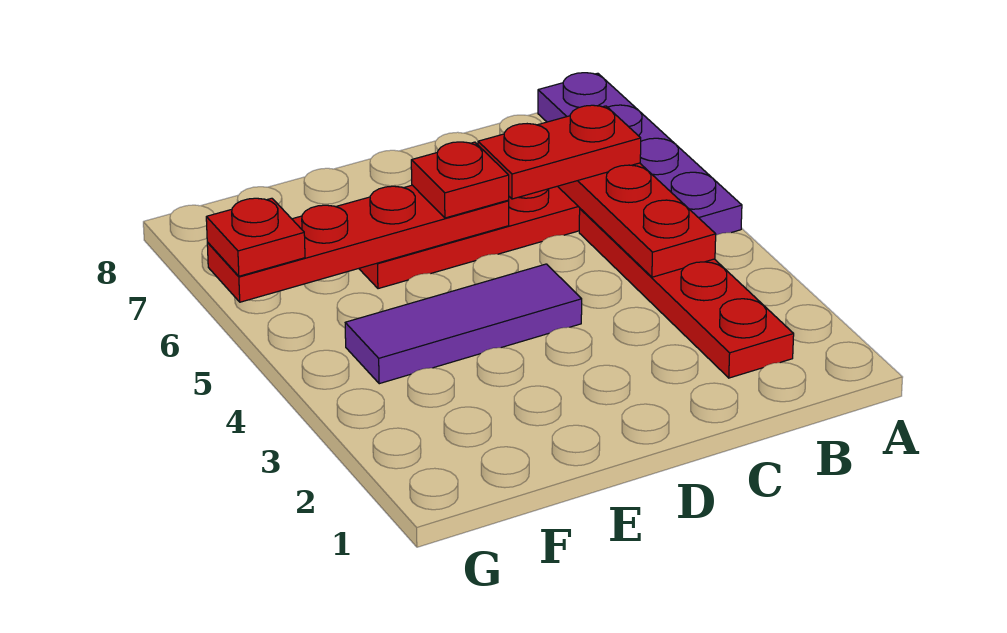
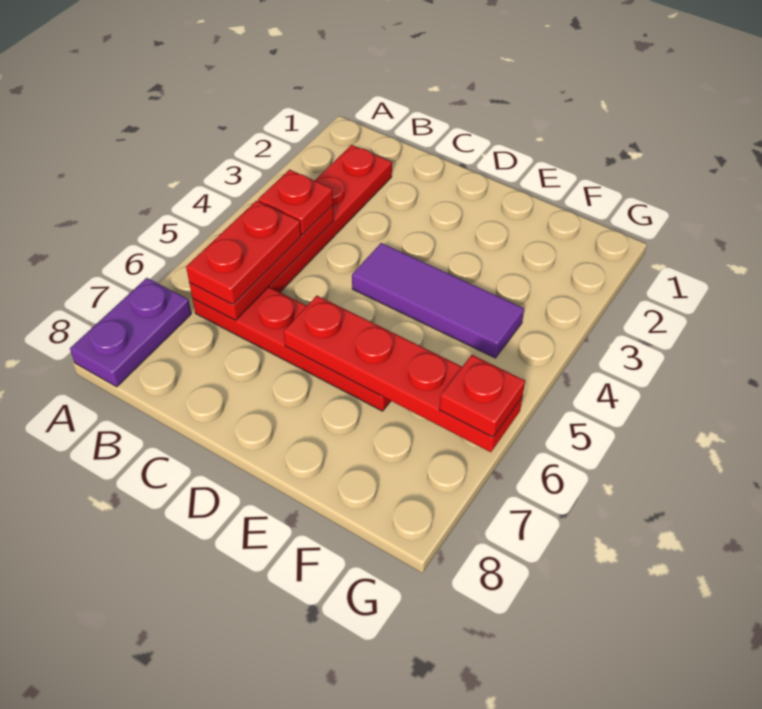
purple plate A5:A8 level 1 -> purple plate A7:A8 level 1
red plate B6:C6 level 3 -> red plate B5:B6 level 3
red plate D6 level 3 -> red plate B4 level 3

